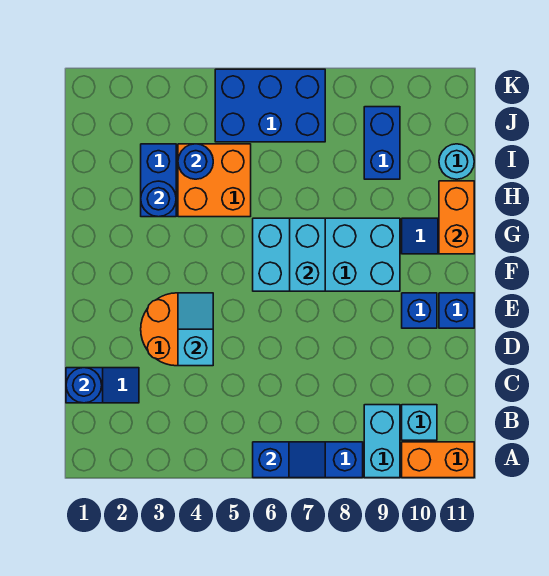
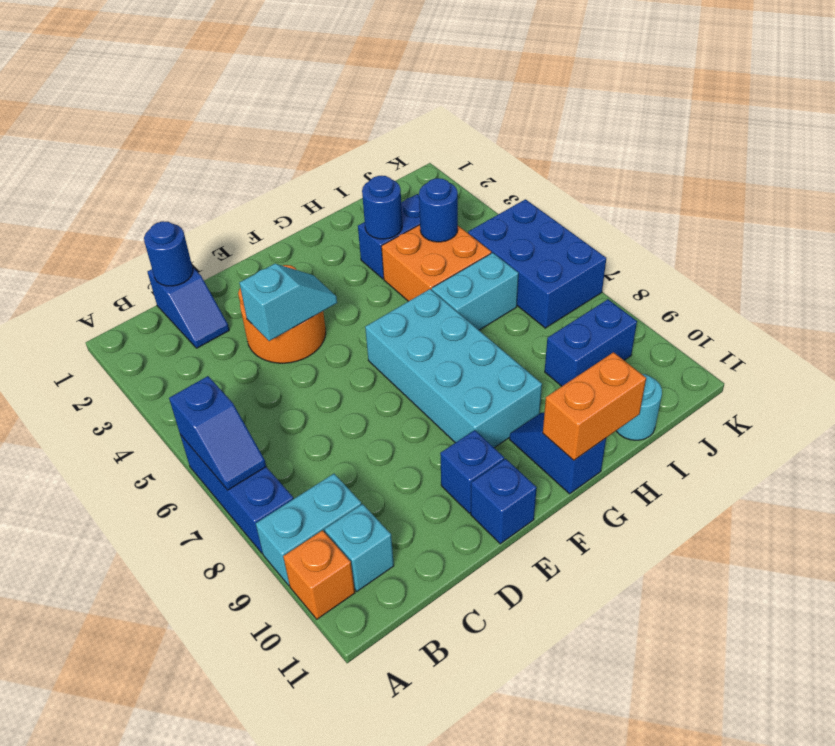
orange brick A10:A11 level 1 -> orange brick A10 level 1
cyan brick F7:G7 level 2 -> cyan brick H6:I6 level 1

